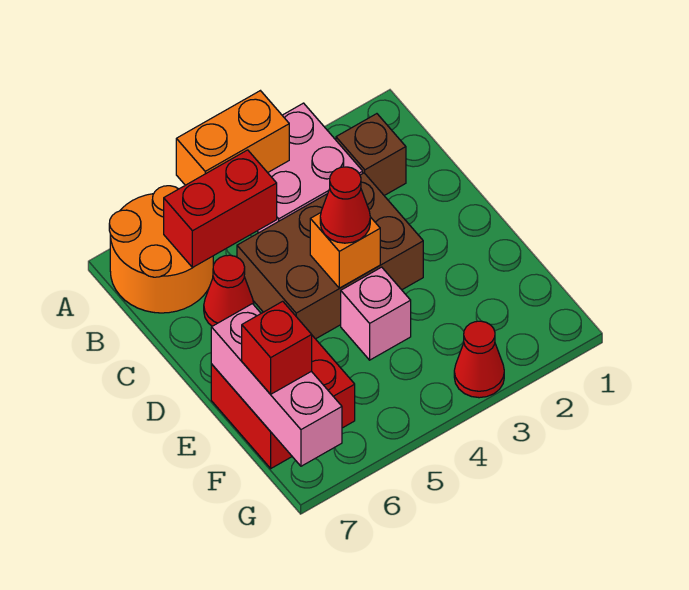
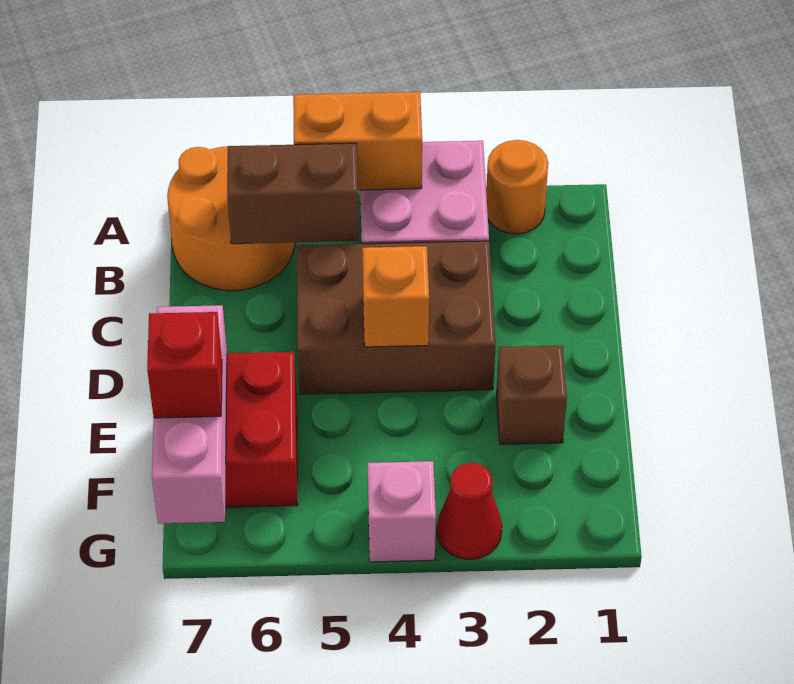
none -> orange round brick A2 level 1
brown brick B2 level 1 -> brown brick E2 level 1
red brick B5:B6 level 2 -> brown brick B5:B6 level 2
red cone C6 level 1 -> none
red cone D4 level 3 -> none
pink brick E4 level 1 -> pink brick G4 level 1

